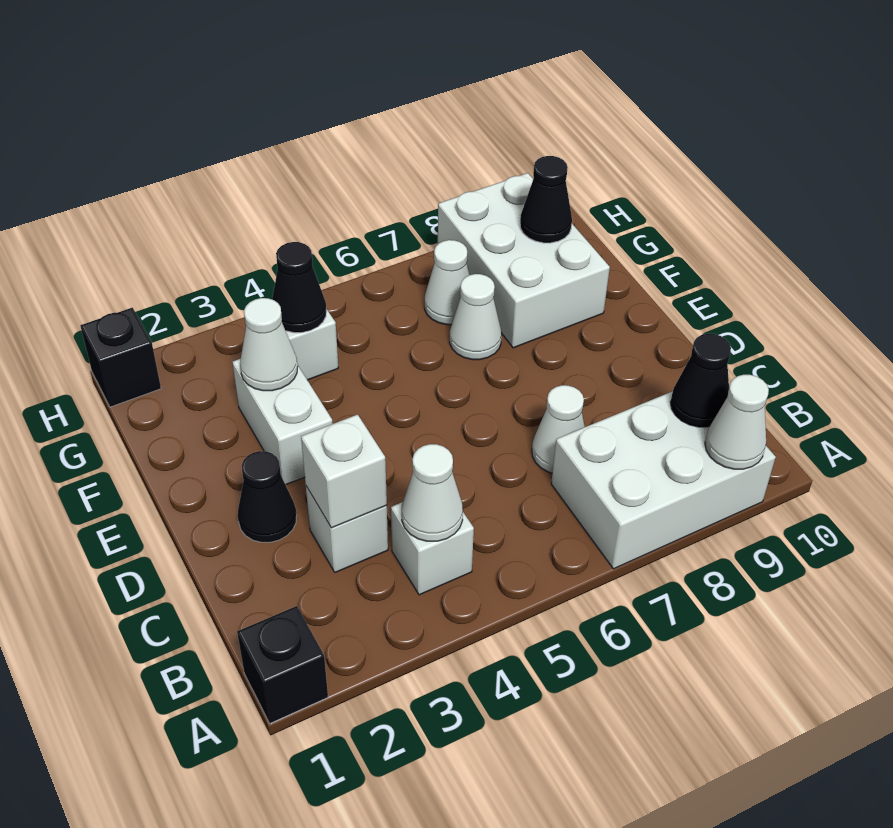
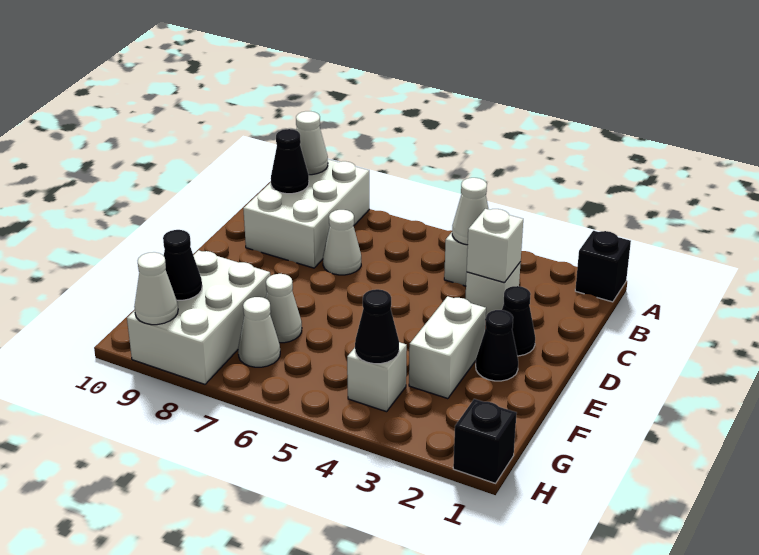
white brick A7:B9 level 1 -> white brick A8:C9 level 1
none -> black cone E2 level 1
white cone F3 level 2 -> white cone H9 level 2

